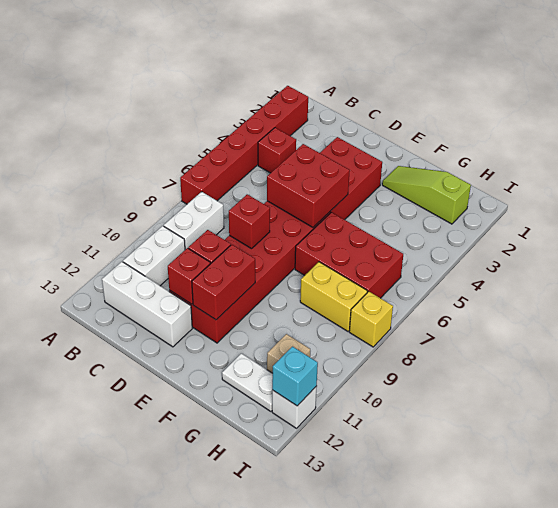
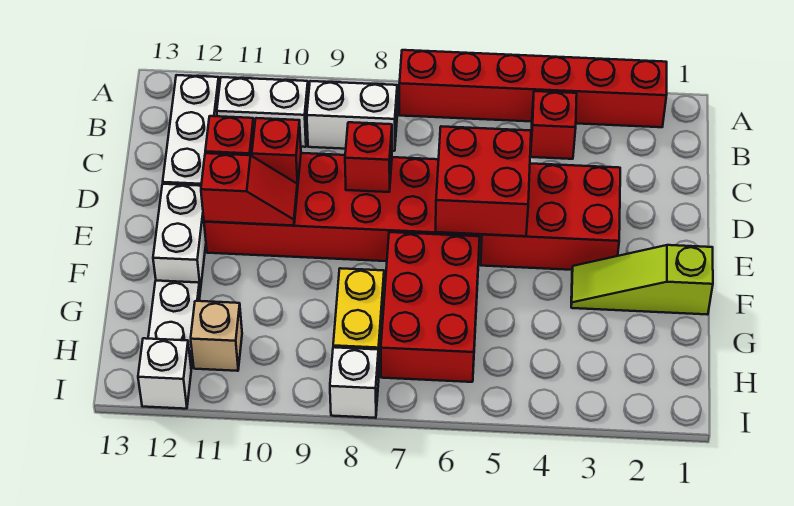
red brick E10:E11 level 2 -> red slope E10:E11 level 2 top 11
none -> white brick E12:F12 level 1
lime slope F2:H2 level 1 top H -> lime slope F1:F3 level 1 top 1
yellow brick I8 level 1 -> white brick I8 level 1
cyan brick I12 level 2 -> none

